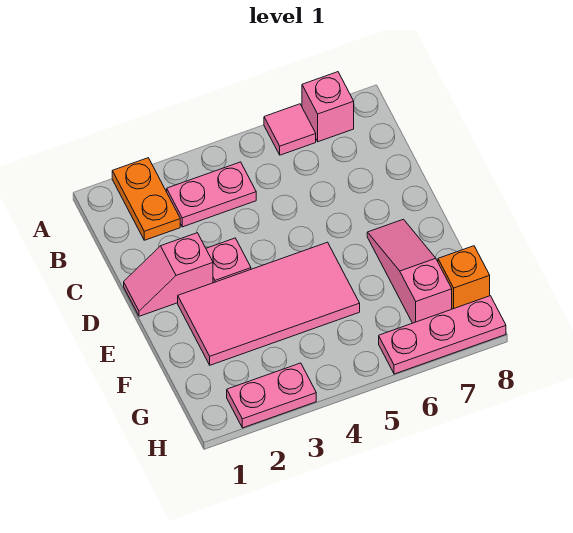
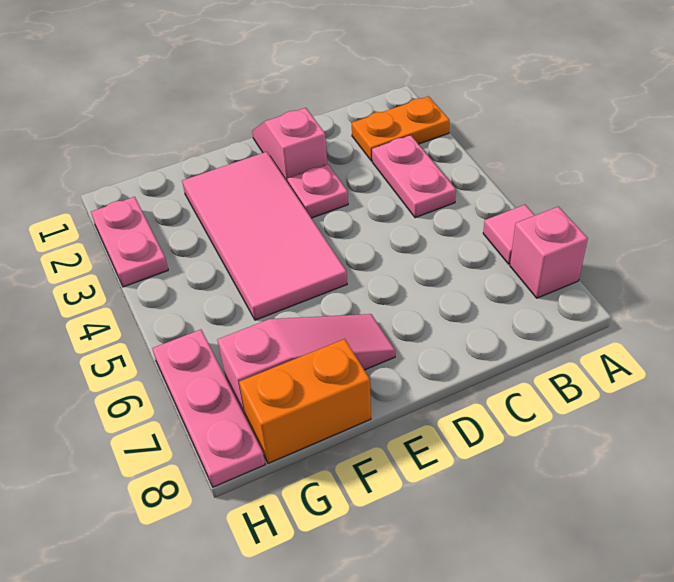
orange brick G8 level 1 -> orange brick F8:G8 level 1

